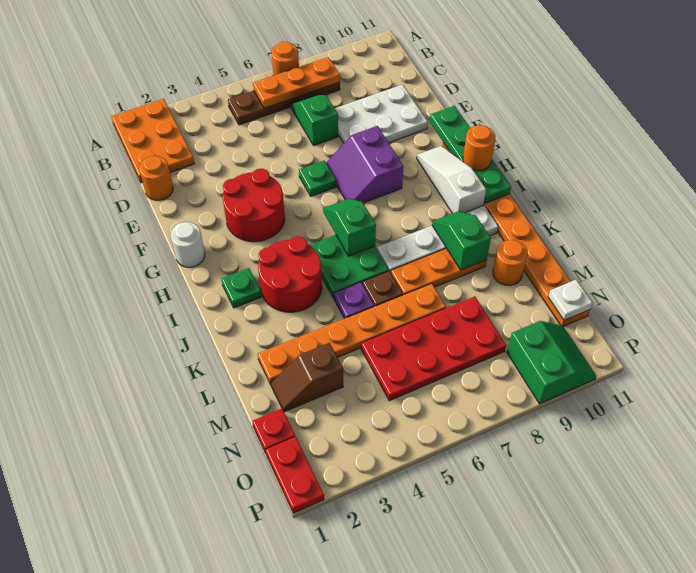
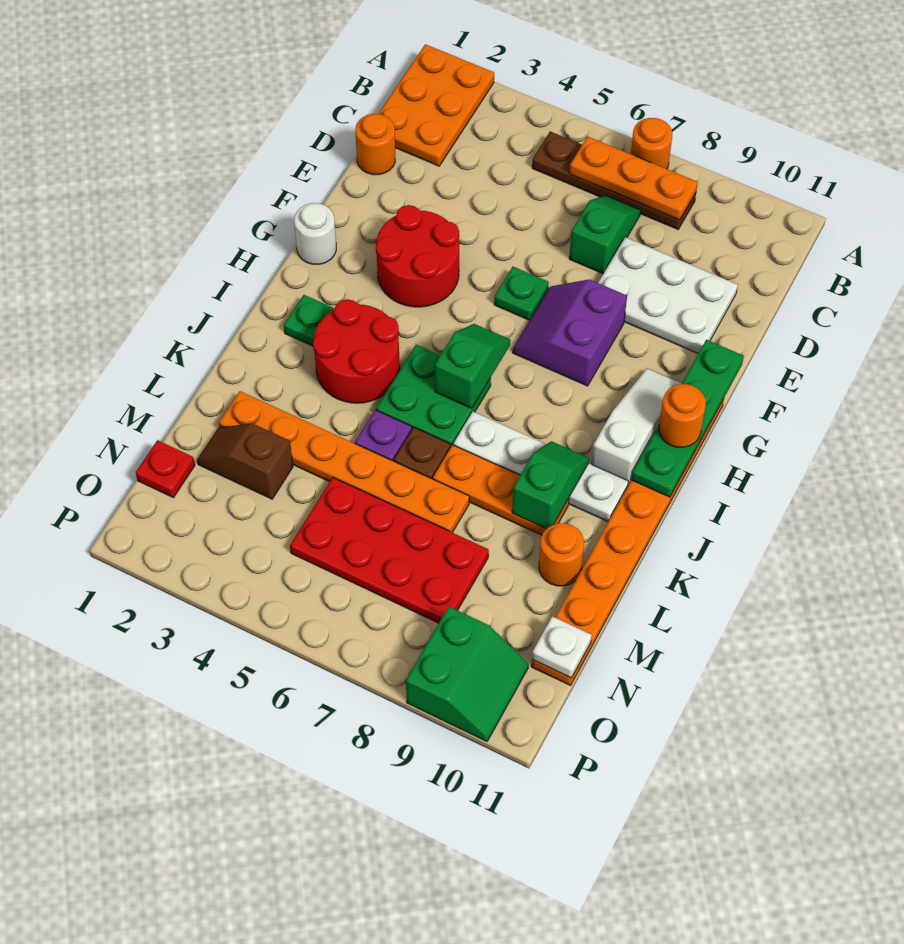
red plate O1:P1 level 1 -> none

